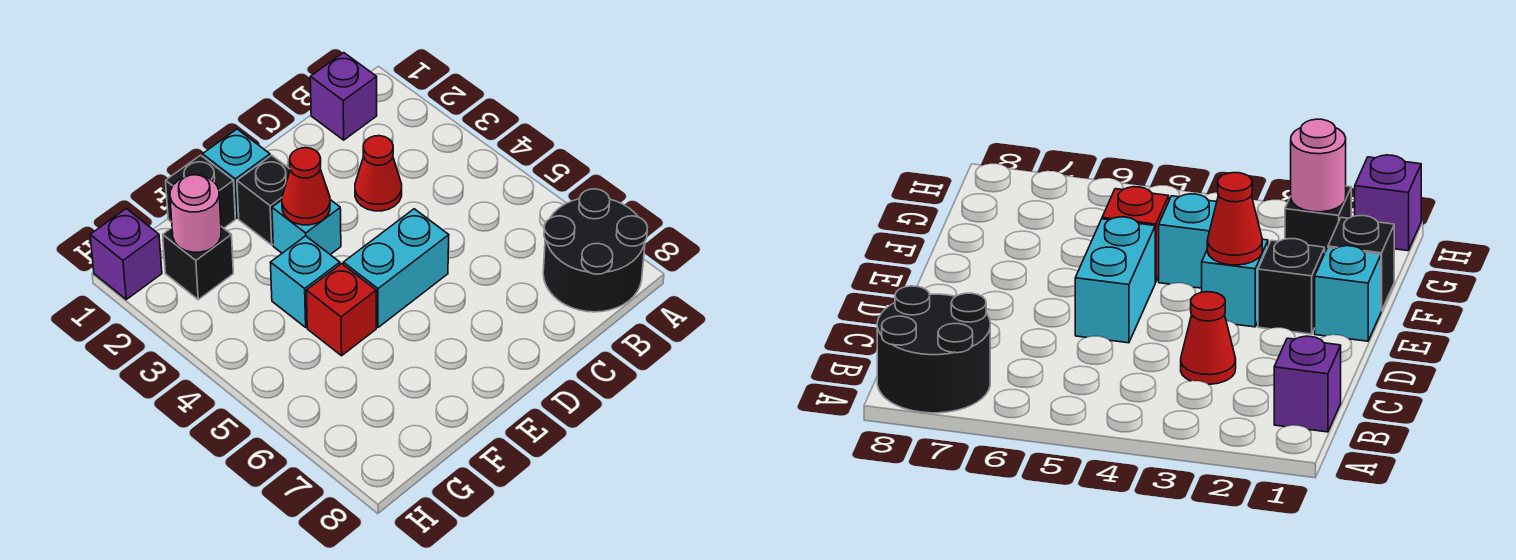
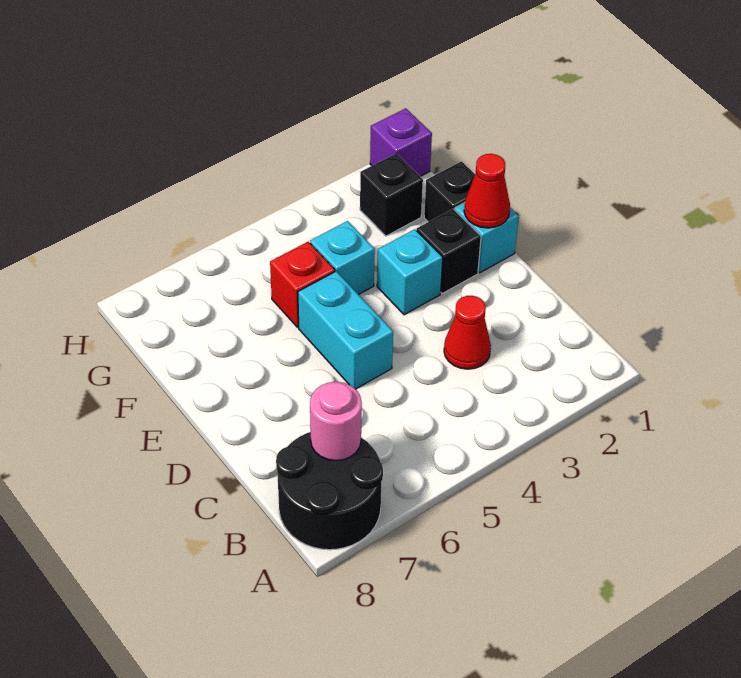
purple brick B1 level 1 -> none
red cone E3 level 2 -> red cone E1 level 2
pink round brick G2 level 2 -> pink round brick B7 level 2

